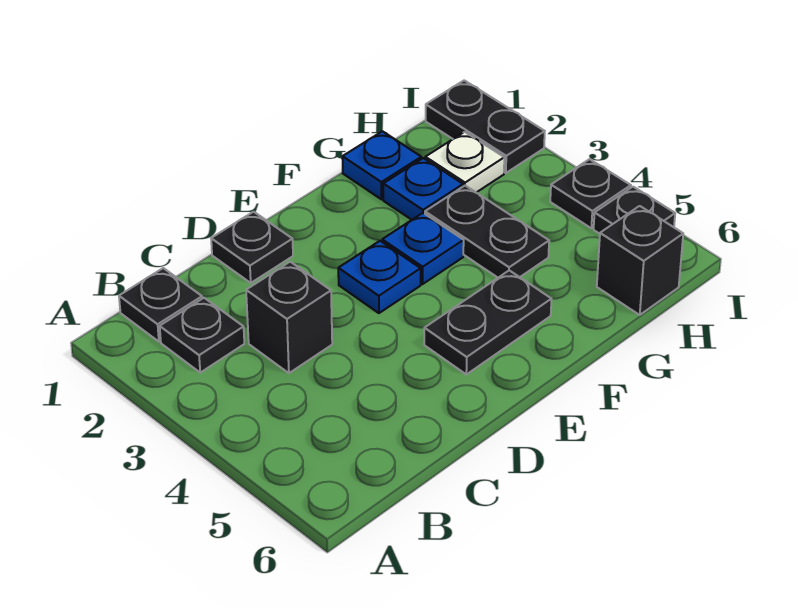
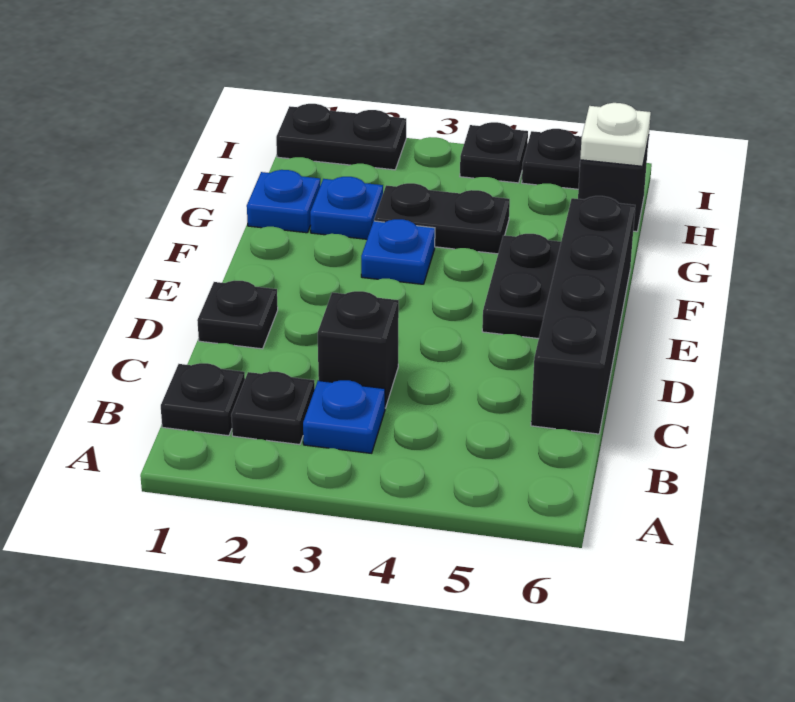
none -> black brick C6:F6 level 1
blue plate E3 level 1 -> blue plate B3 level 1
white plate H2 level 1 -> white plate H6 level 2

